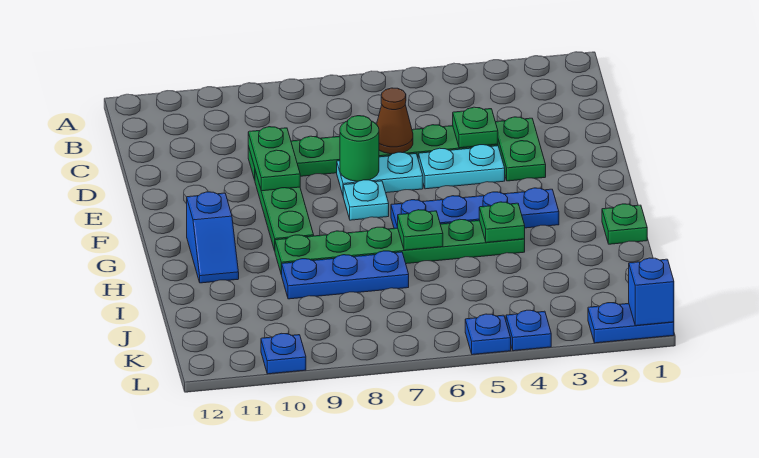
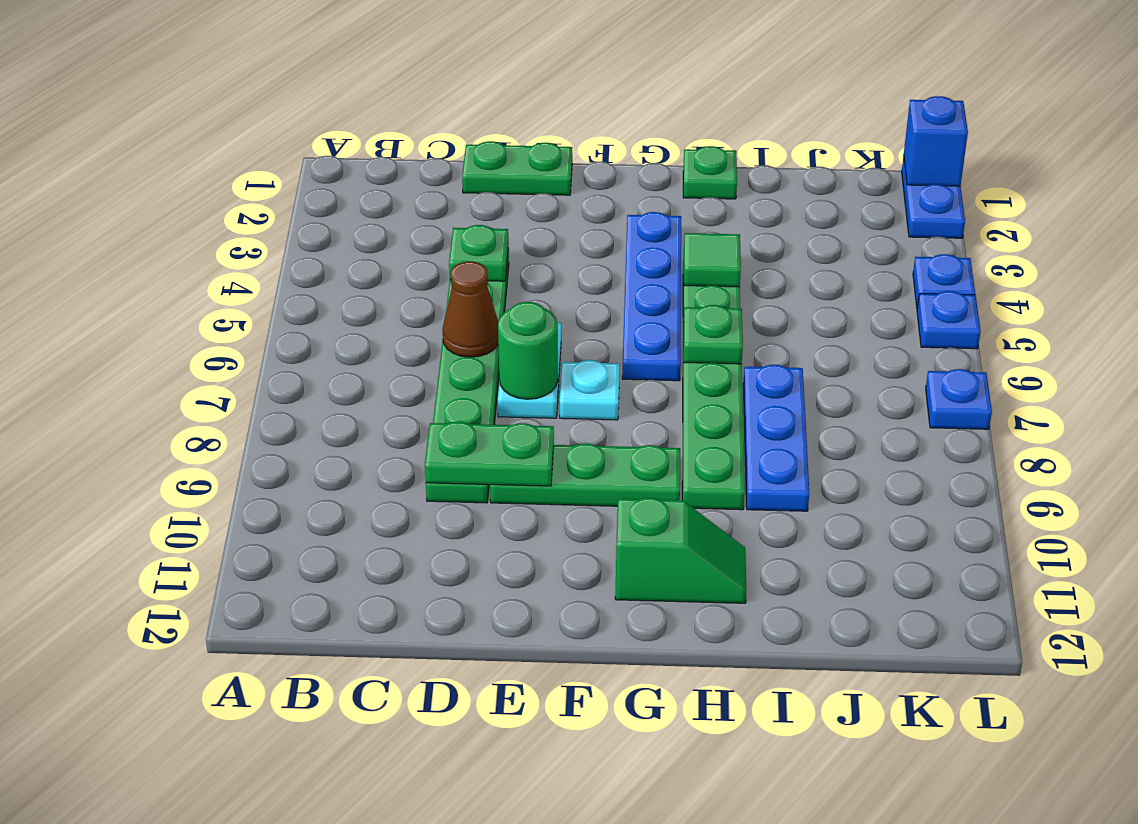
green plate D3:E3 level 1 -> green plate D1:E1 level 1
cyan plate E4:E5 level 1 -> none
blue slope G11:H11 level 1 top G -> green slope G11:H11 level 1 top G
green plate H4 level 2 -> green tile H4 level 2
blue plate L10 level 1 -> blue plate L7 level 1

